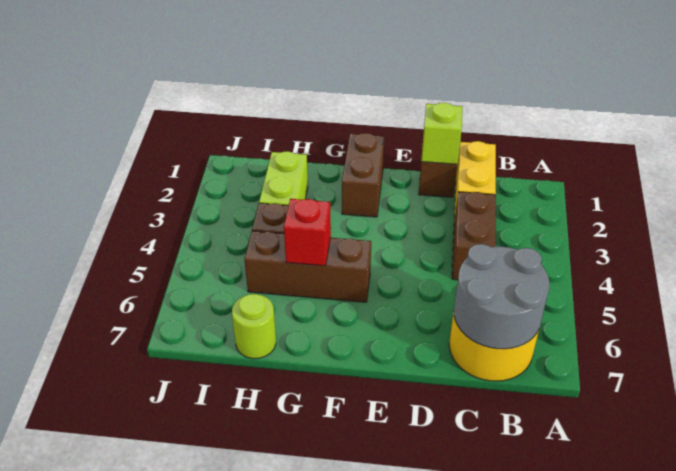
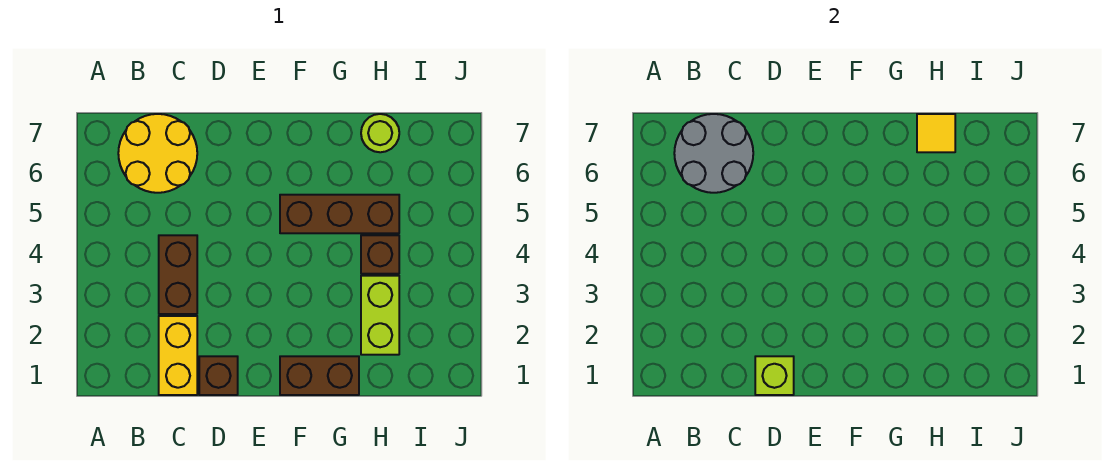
brown brick F1:F2 level 1 -> brown brick F1:G1 level 1
red brick G5 level 2 -> none
none -> yellow tile H7 level 2

